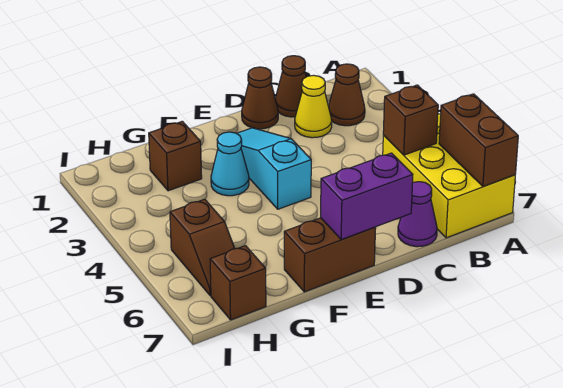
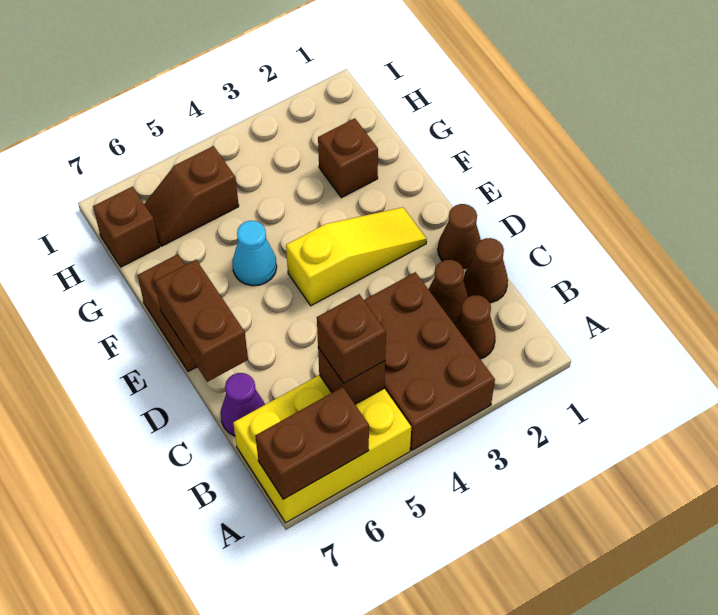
none -> brown brick A3:C4 level 1
none -> brown brick B5 level 3
yellow cone C2 level 1 -> brown cone C2 level 1
purple brick D7:E7 level 2 -> brown brick D7:E7 level 2
cyan slope E2:E4 level 1 top 4 -> yellow slope E2:E4 level 1 top 4
cyan cone F3 level 1 -> cyan cone F5 level 1

